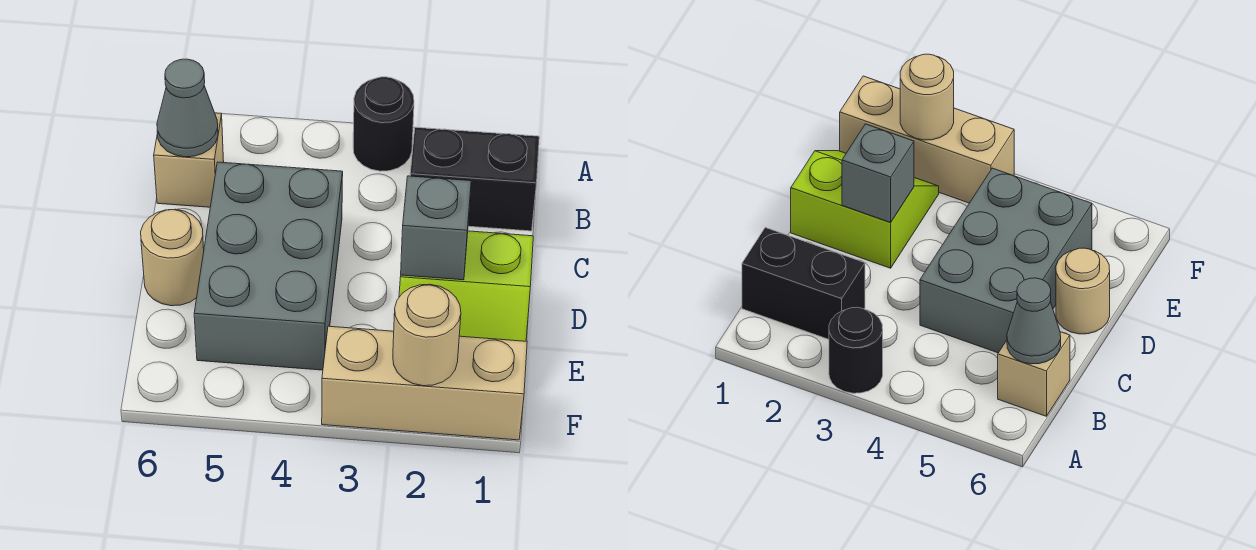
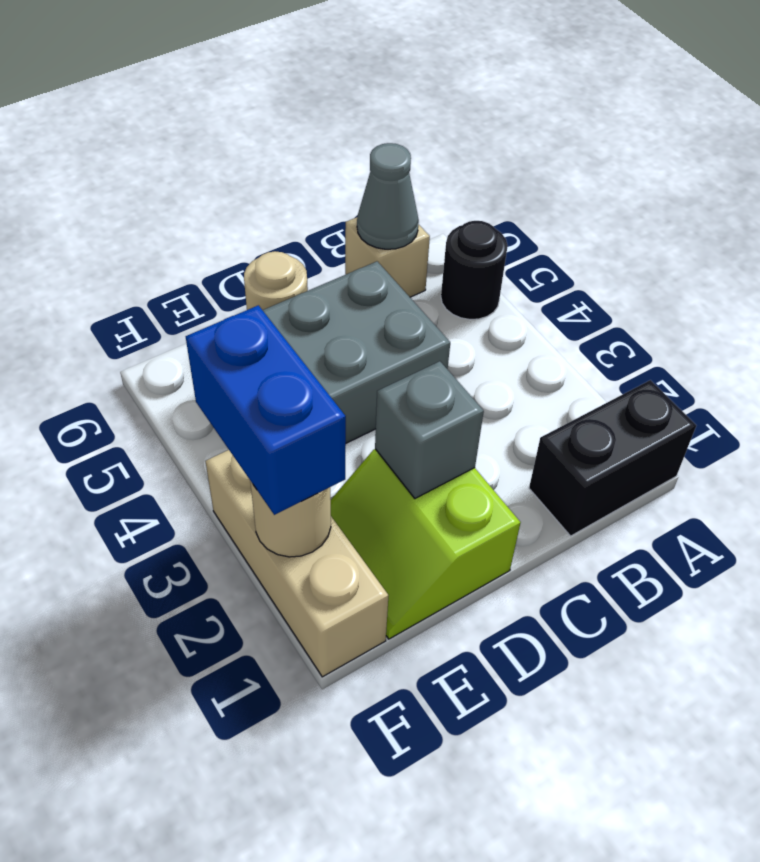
black round brick A3 level 1 -> black round brick A5 level 1
black brick B1:B2 level 1 -> black brick A1:B1 level 1
none -> blue brick F2:F3 level 3

